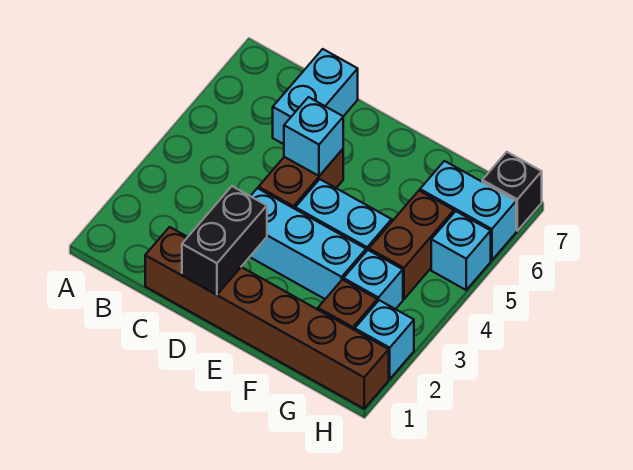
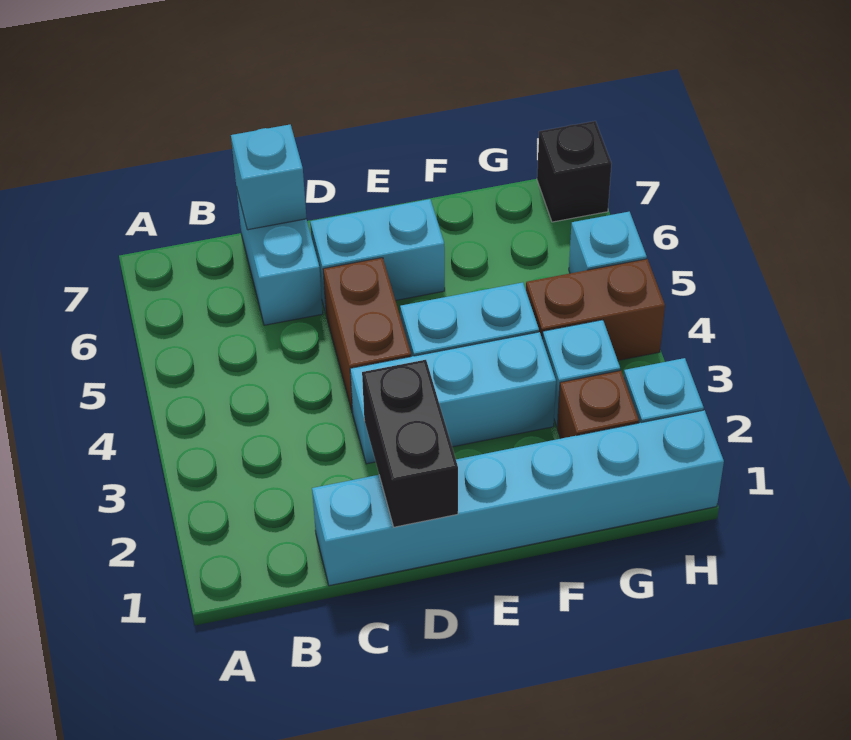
brown brick C1:H1 level 1 -> cyan brick C1:H1 level 1
cyan brick D5 level 2 -> cyan brick C7 level 2
brown brick G4:G5 level 1 -> brown brick G4:H4 level 1
cyan brick G6:H6 level 1 -> cyan brick D6:E6 level 1

